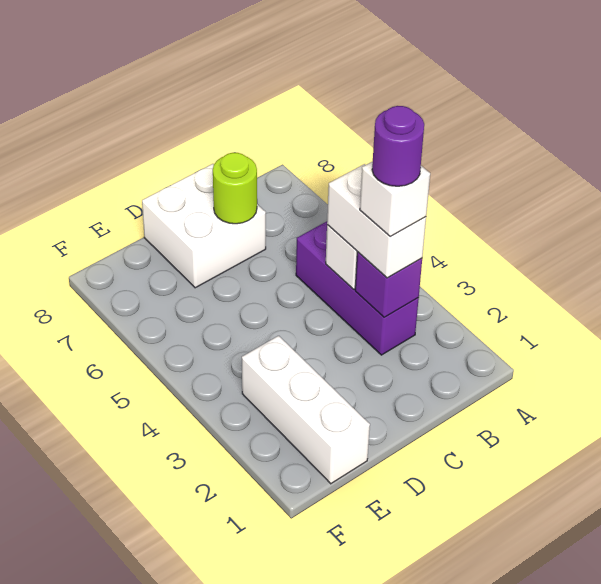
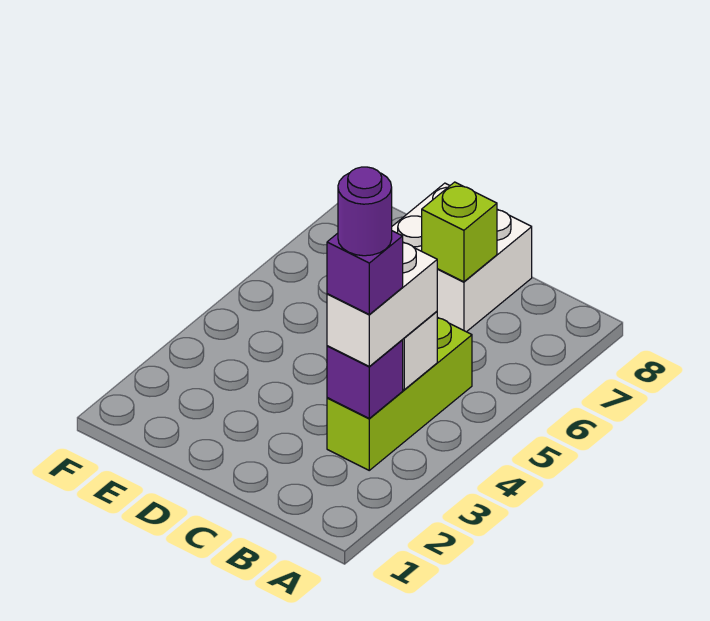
purple brick B3:B5 level 1 -> lime brick B3:B5 level 1
white brick B3 level 4 -> purple brick B3 level 4
lime round brick C7 level 2 -> lime brick C7 level 2
white brick E1:E3 level 1 -> none

